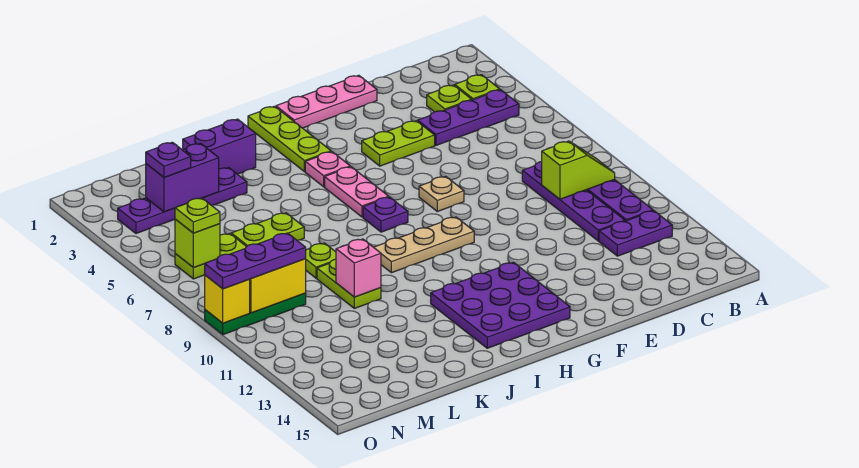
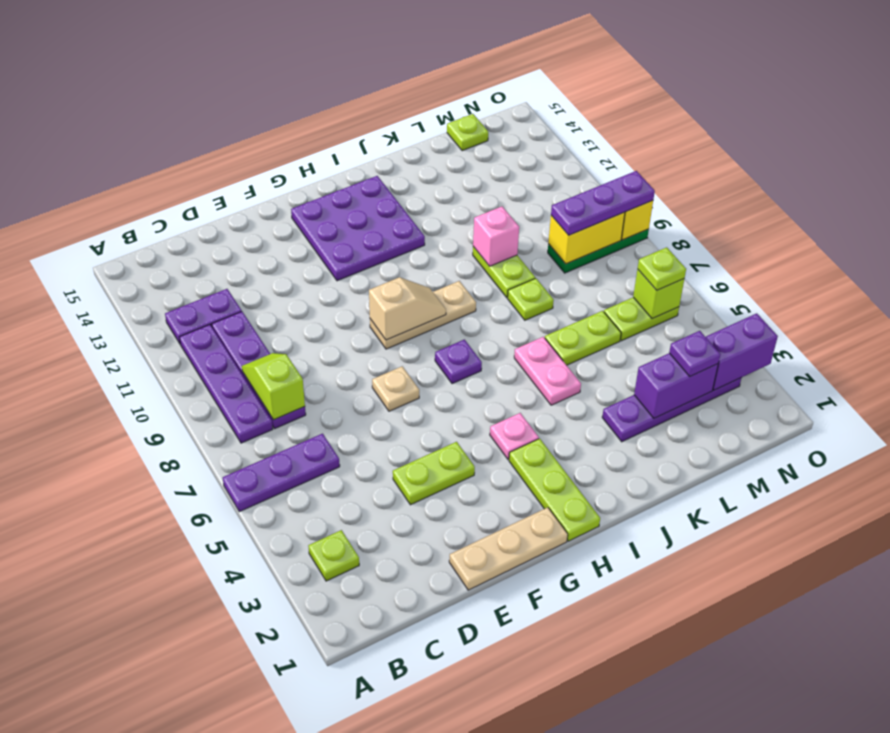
purple plate B4:D4 level 1 -> purple plate A6:C6 level 1
lime slope B9:C9 level 2 top C -> lime slope C8:C9 level 2 top 8
lime plate C3 level 1 -> lime plate M15 level 1
pink plate E1:G1 level 1 -> tan plate E1:G1 level 1
none -> tan slope G9:H9 level 2 top G
pink plate H5:H6 level 1 -> pink plate J5:J6 level 1
purple brick J2:K2 level 1 -> purple brick N3:O3 level 2

